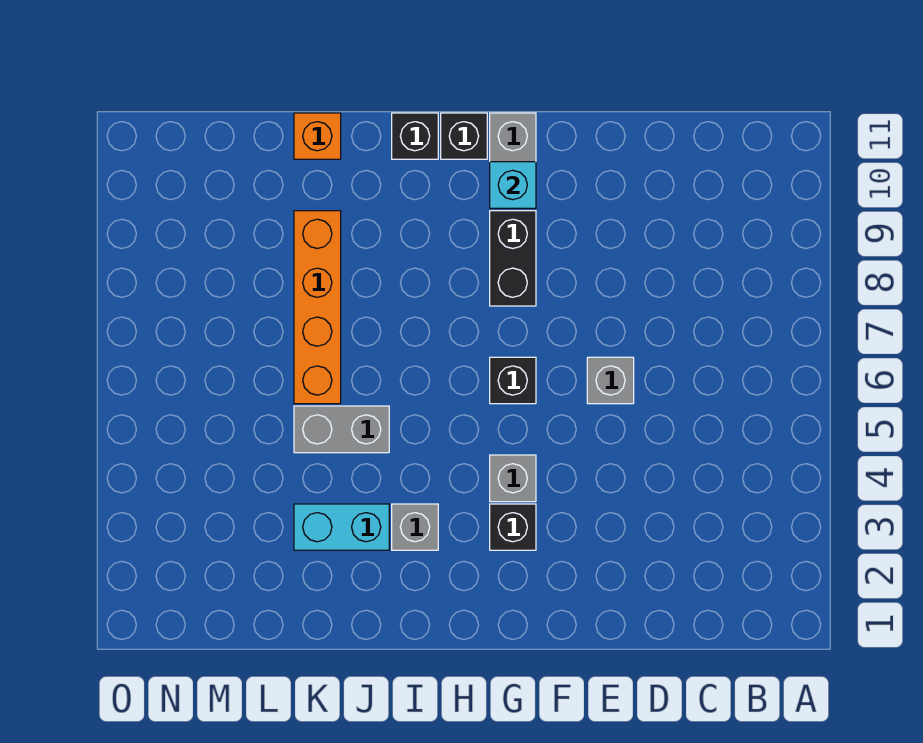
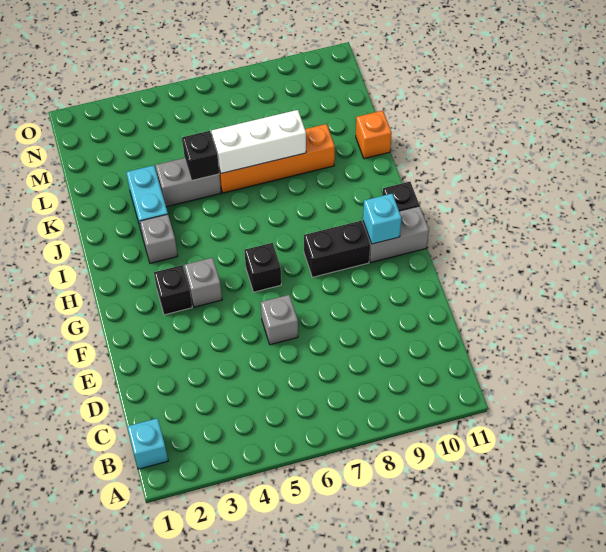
none -> cyan brick B1 level 1
black brick I11 level 1 -> black brick K5 level 2
grey brick J5:K5 level 1 -> grey brick K4:K5 level 1
none -> white brick K6:K8 level 2

